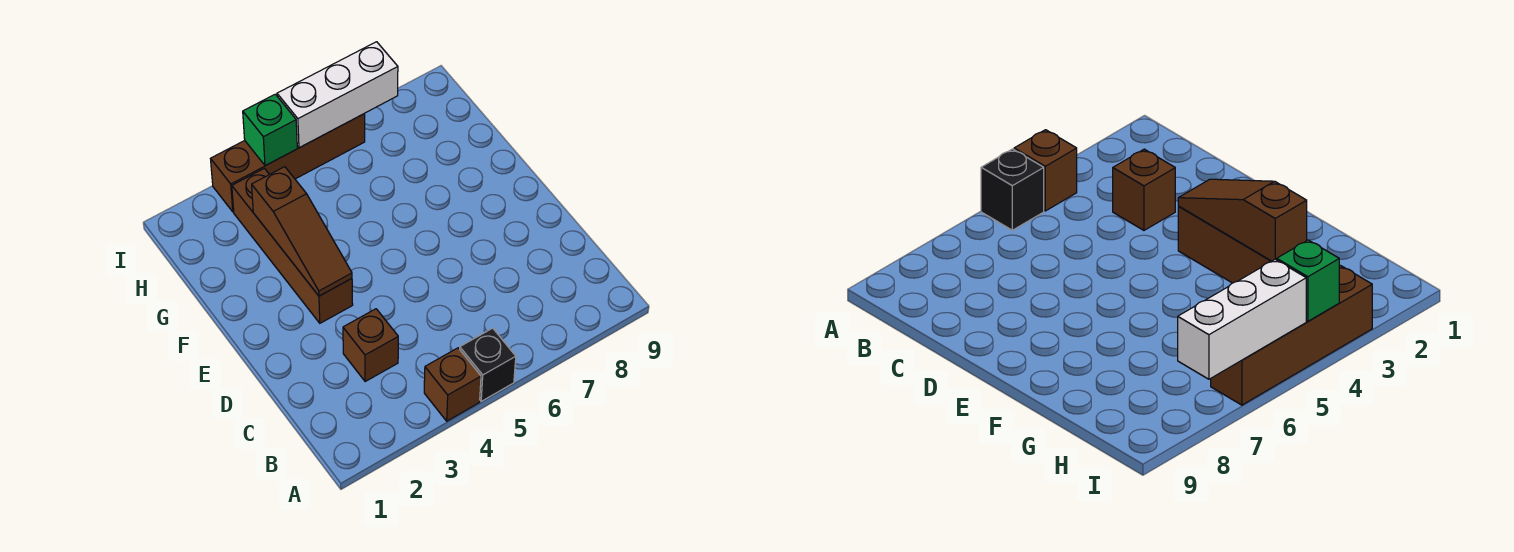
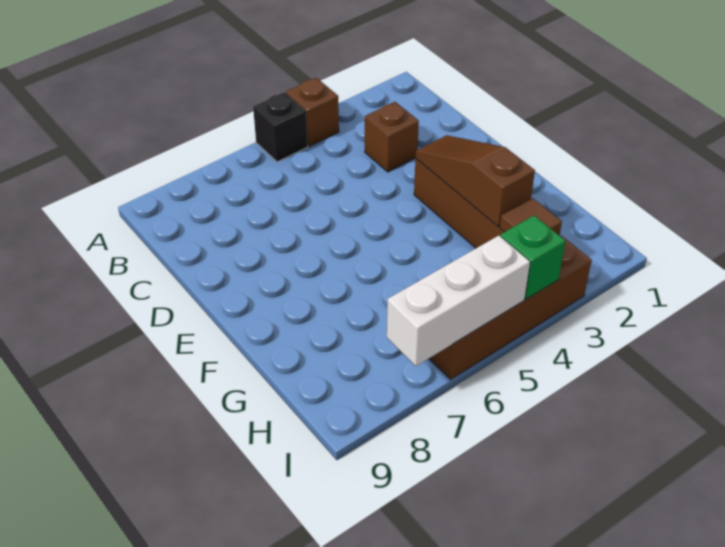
none -> brown tile H3 level 2

